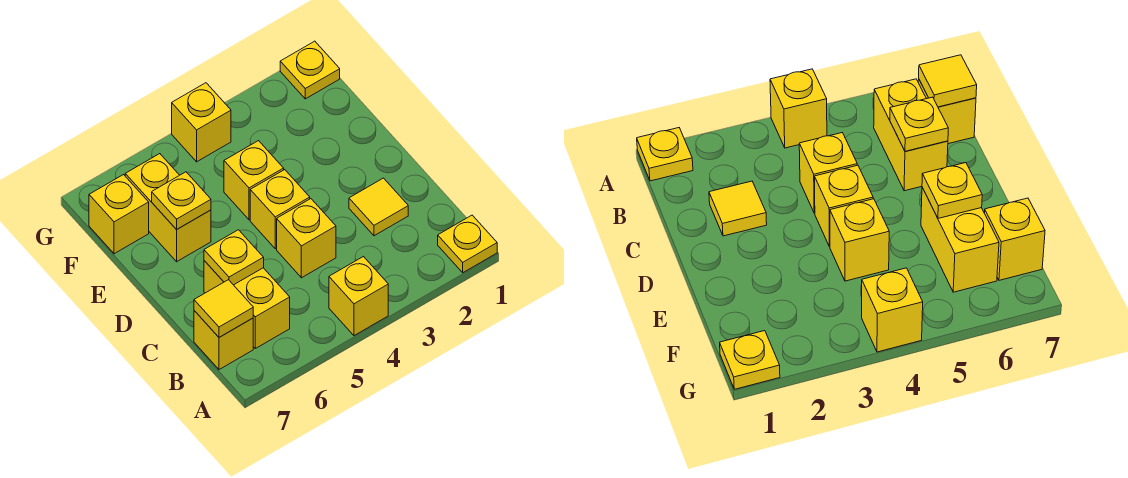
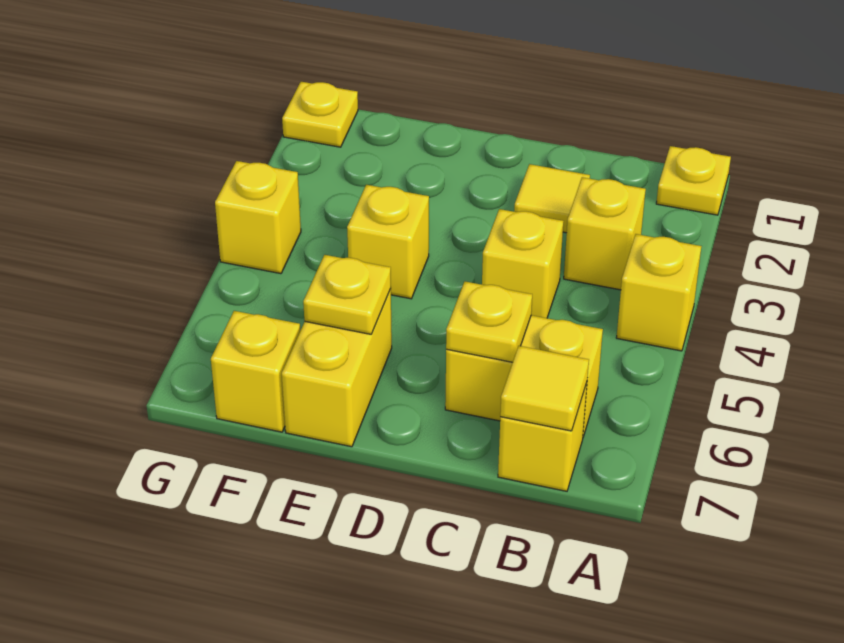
yellow brick D4 level 1 -> yellow brick B3 level 1
yellow brick E6:F6 level 1 -> yellow brick E6:E7 level 1

